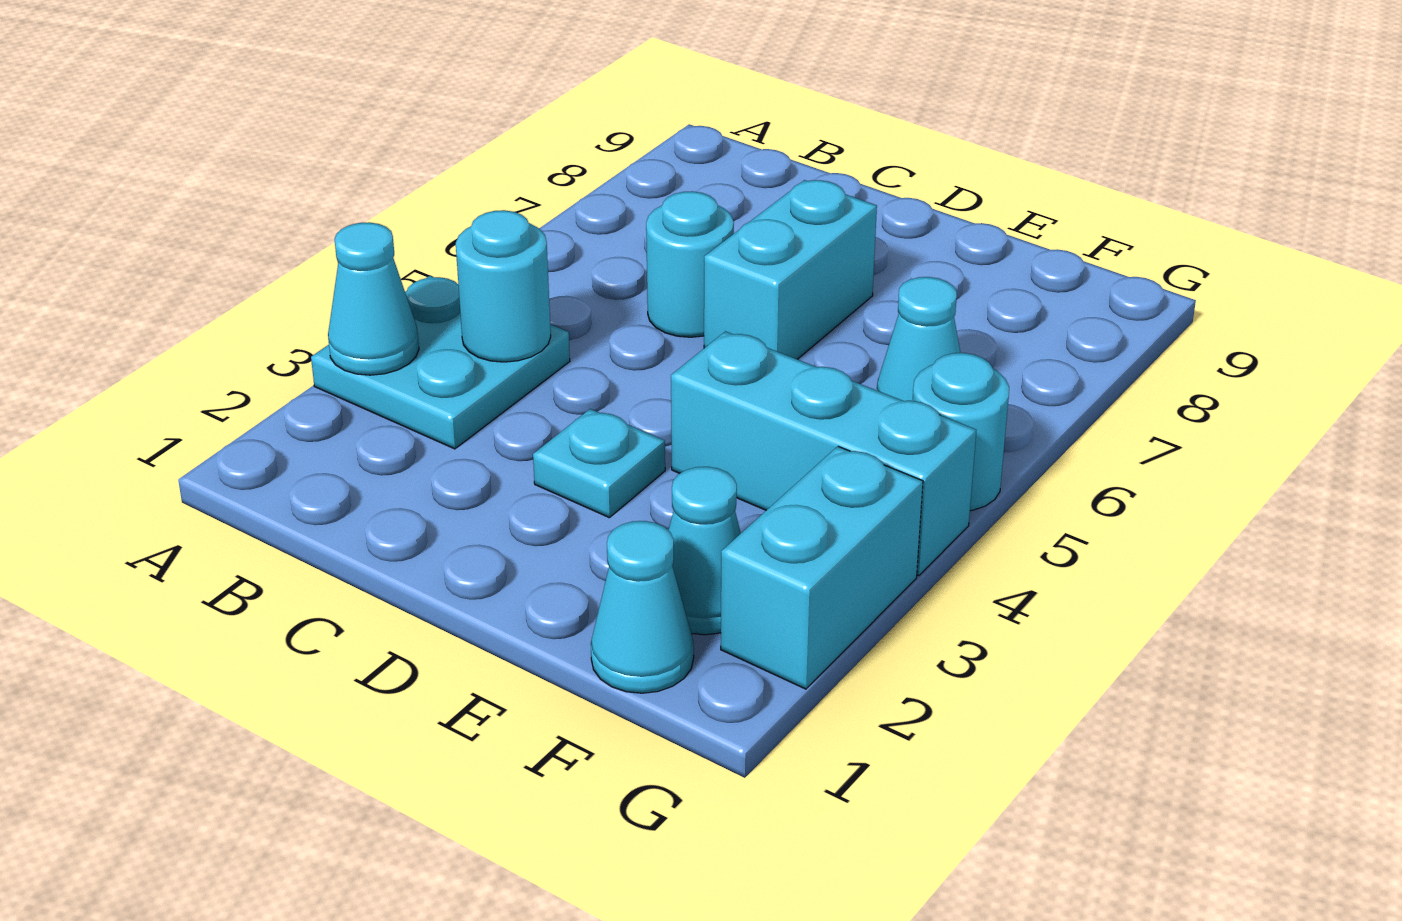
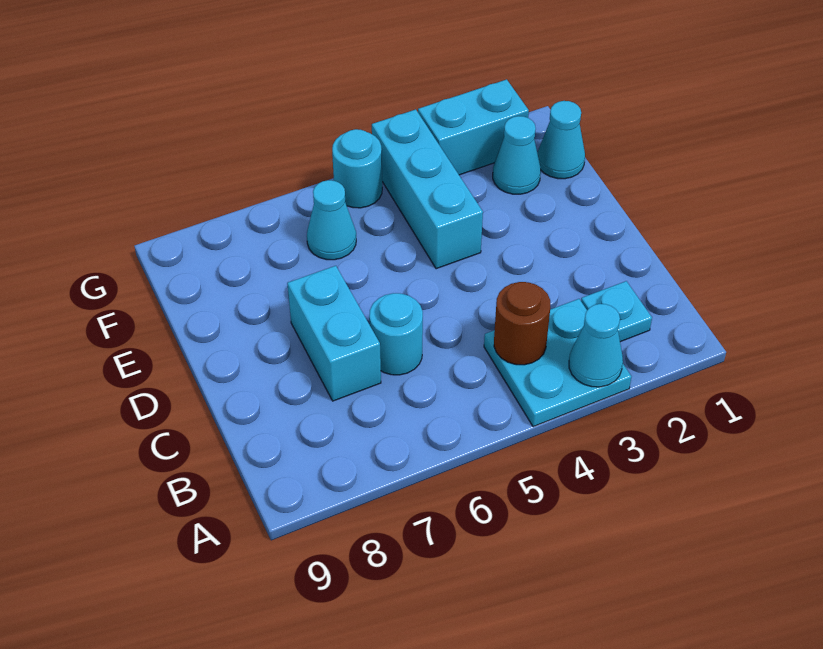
cyan round brick B4 level 2 -> brown round brick B4 level 2
cyan plate D3 level 1 -> cyan plate B2 level 1
cyan brick D6:D7 level 1 -> cyan brick C7:D7 level 1

